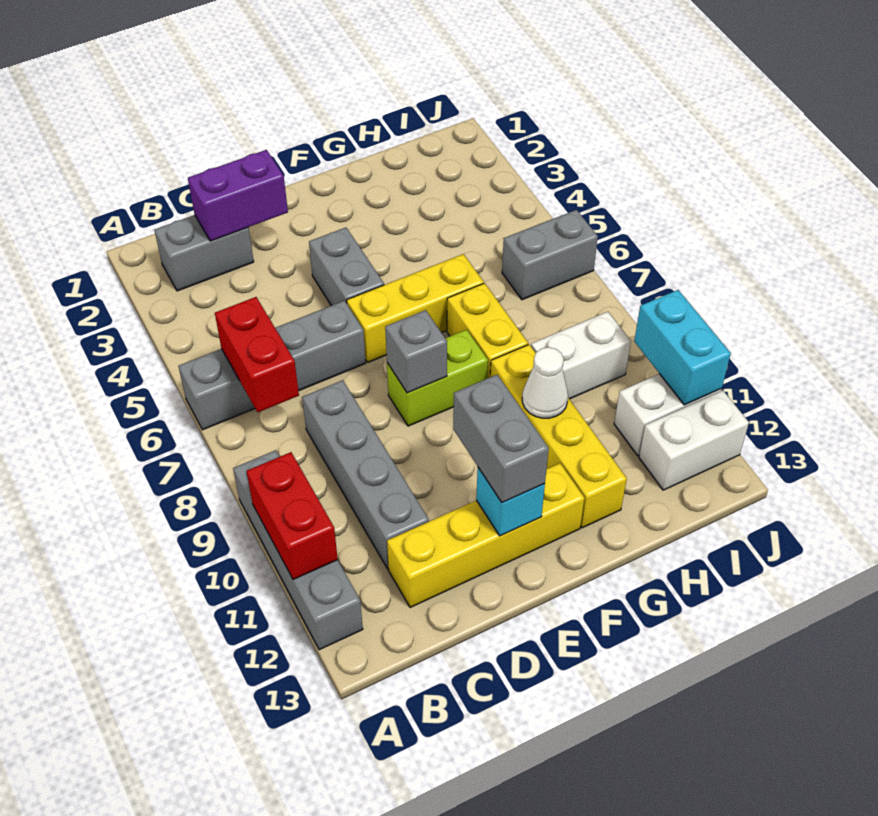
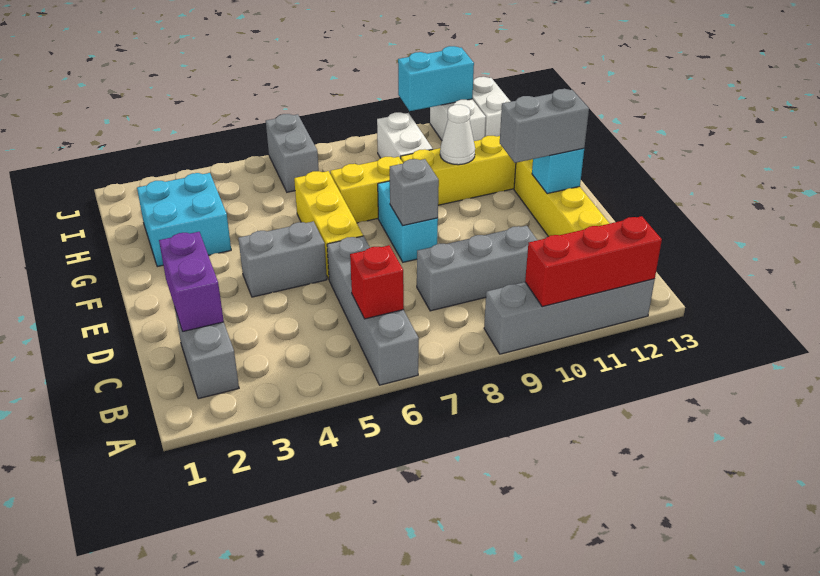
red brick A10:A11 level 2 -> red brick A10:A12 level 2
red brick B6:B7 level 2 -> red brick B6 level 2
grey brick C8:C11 level 1 -> grey brick C8:C10 level 1
lime brick E8:F8 level 1 -> cyan brick E8:F8 level 1
none -> cyan brick G2:H3 level 1

